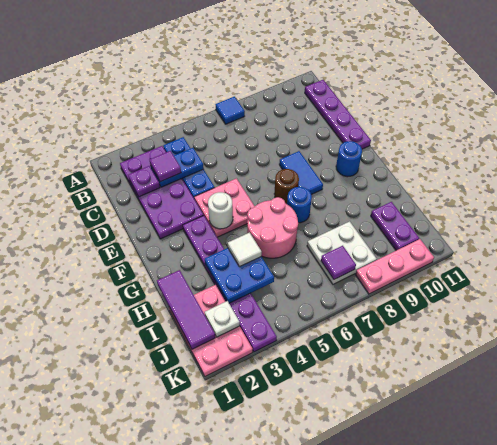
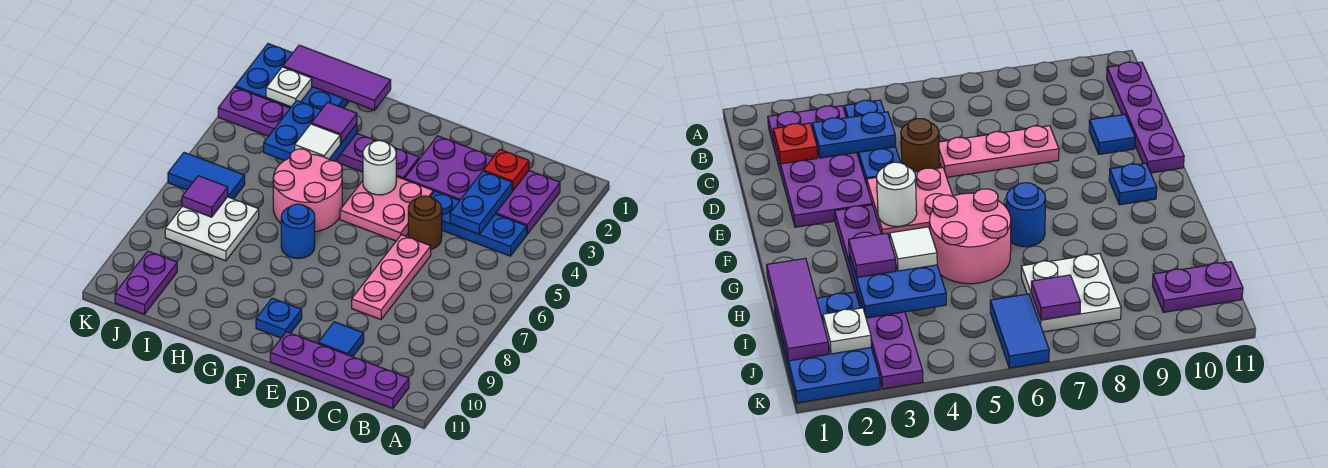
blue tile A7 level 1 -> blue tile D10 level 1
purple plate C2 level 2 -> red plate C2 level 2
purple tile C3 level 3 -> purple tile H3 level 3
blue tile E8:F8 level 1 -> blue tile J6:K6 level 1
brown round brick F7 level 1 -> brown round brick D5 level 1
blue round brick F10 level 1 -> blue plate F10 level 1
pink plate I1:K2 level 1 -> blue plate I1:K2 level 1
purple plate I10:J10 level 1 -> purple plate J10:J11 level 1
pink plate K8:K10 level 1 -> pink plate D6:D8 level 1

